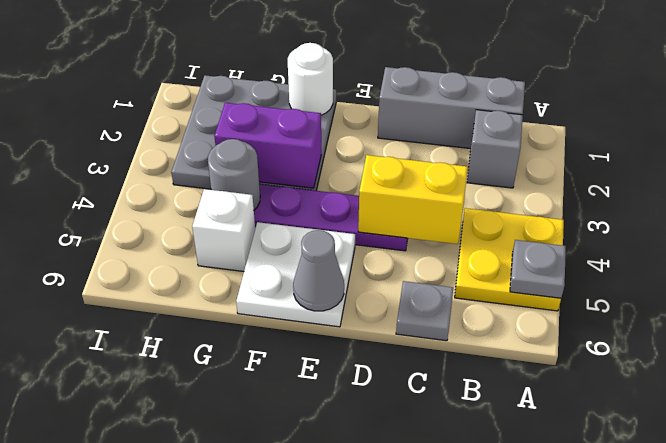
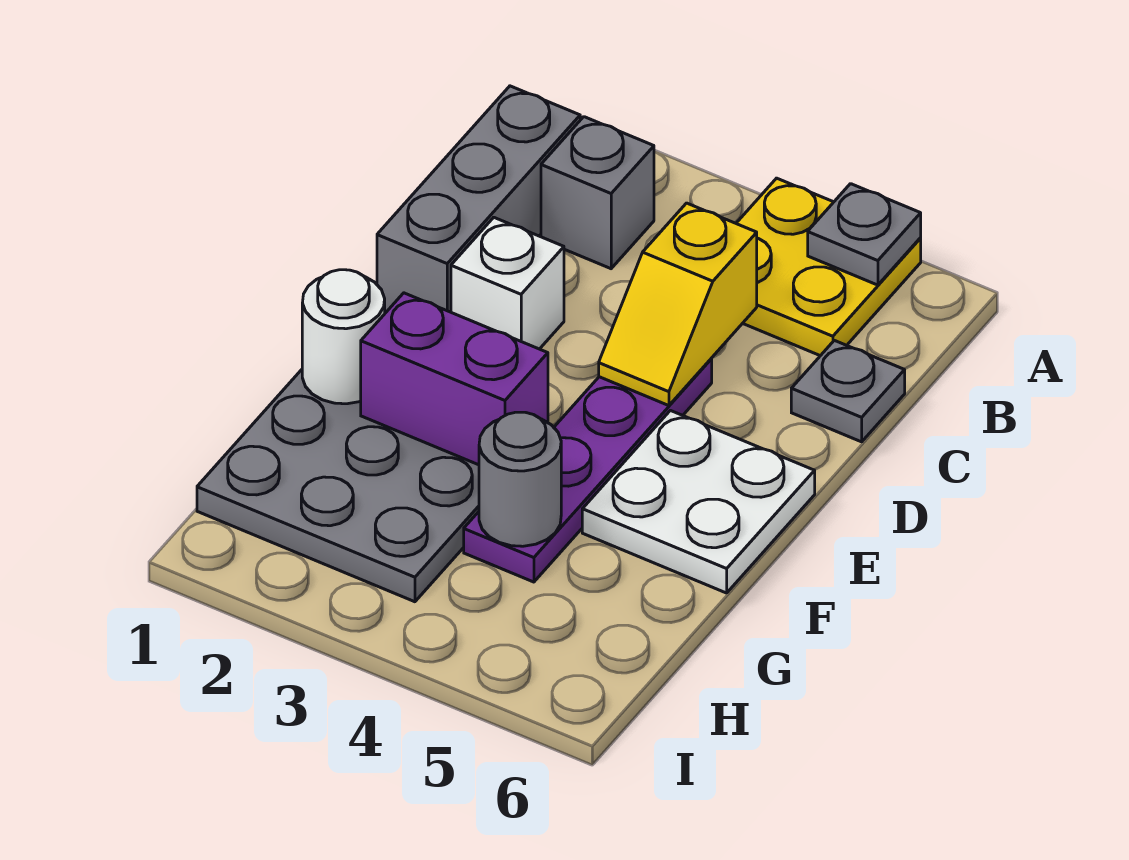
yellow brick C4:D4 level 2 -> yellow slope C4:D4 level 2 top C
grey cone E6 level 2 -> none
purple brick F3:G3 level 2 -> purple brick F2:F3 level 2
white brick G5 level 1 -> white brick D2 level 1

